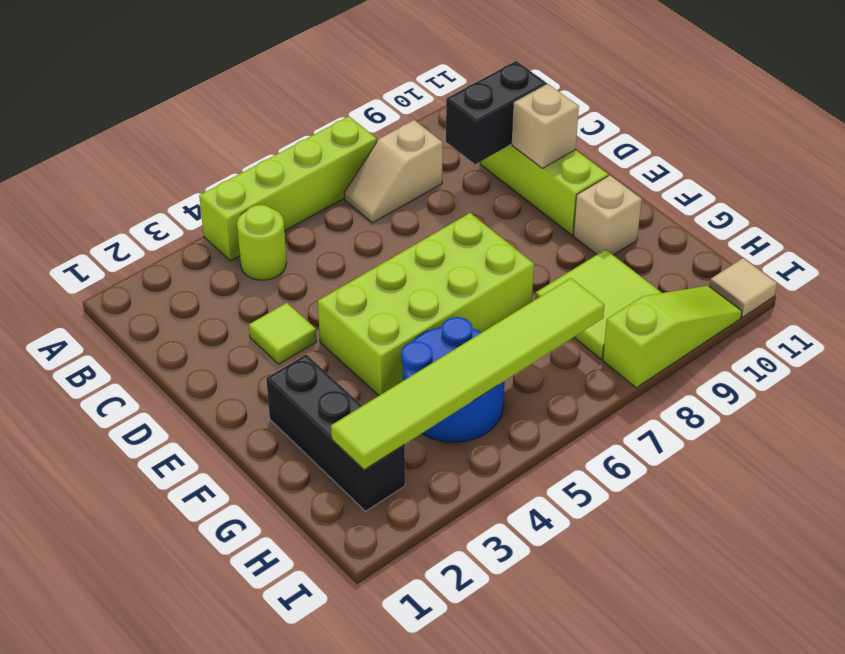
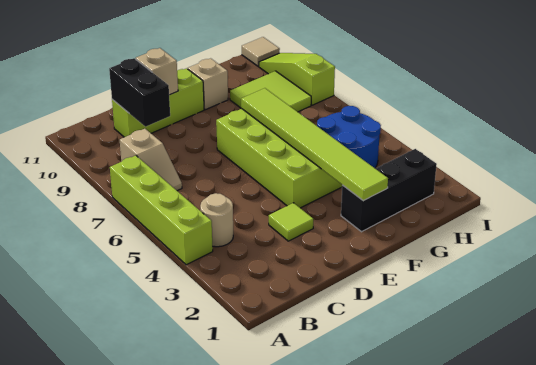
lime round brick B4 level 1 -> tan round brick B4 level 1
lime tile H2:H7 level 2 -> lime tile F2:F7 level 2

